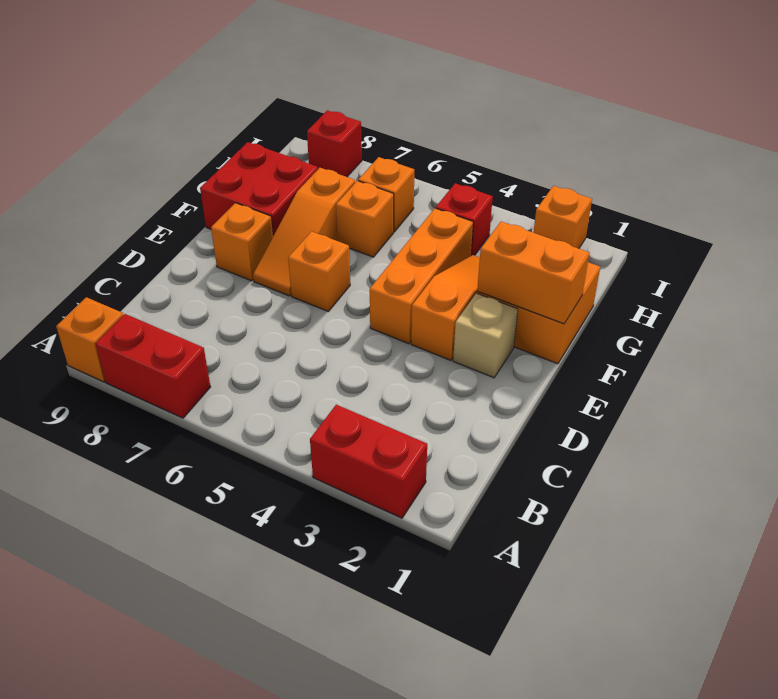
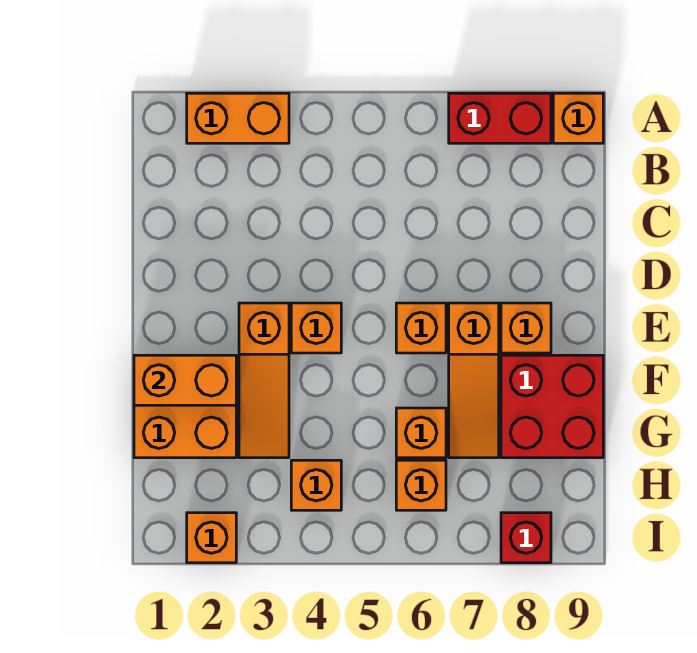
red brick A2:A3 level 1 -> orange brick A2:A3 level 1
tan brick E2 level 1 -> none
orange brick E4:G4 level 1 -> orange brick E4 level 1
orange slope E7:G7 level 1 top G -> orange slope E7:G7 level 1 top E
red brick H4 level 1 -> orange brick H4 level 1

